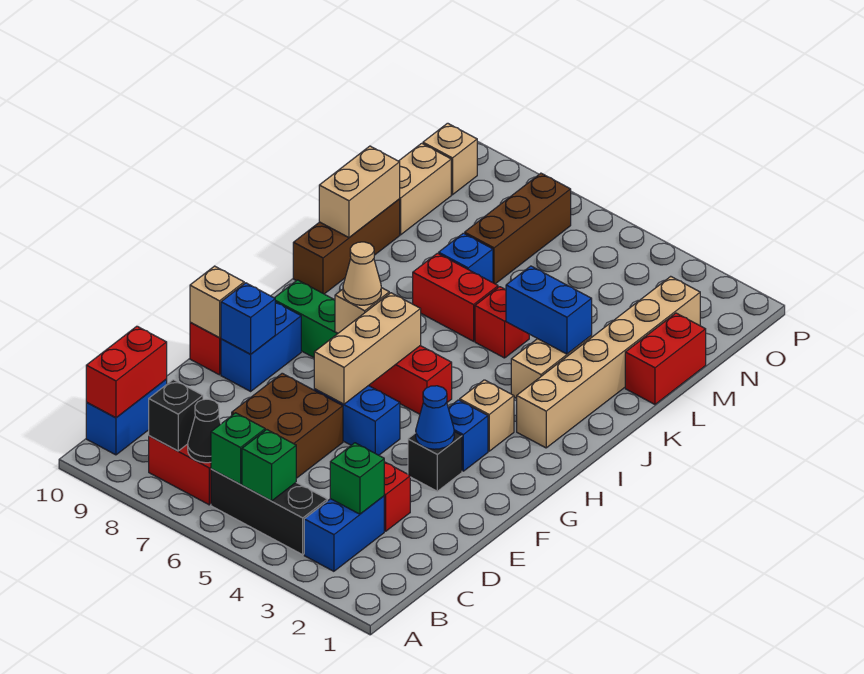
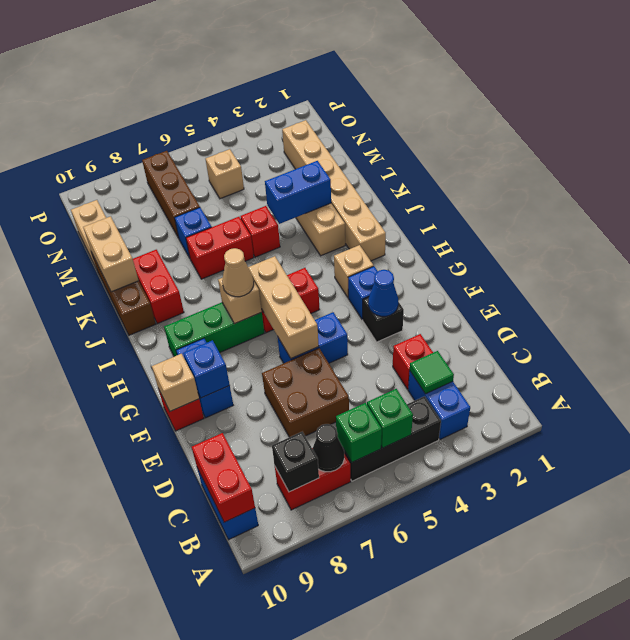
green brick C3 level 2 -> green tile C3 level 2
red brick L1:M1 level 1 -> red brick J9:K9 level 1
tan brick O10 level 1 -> tan brick N5 level 1

